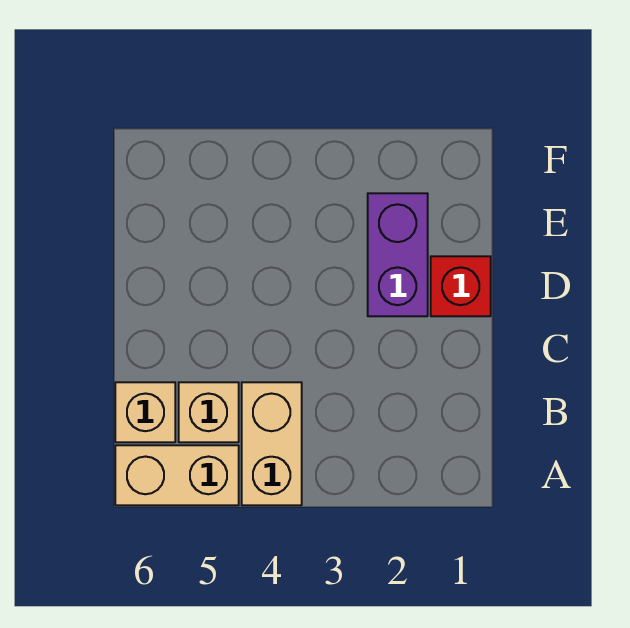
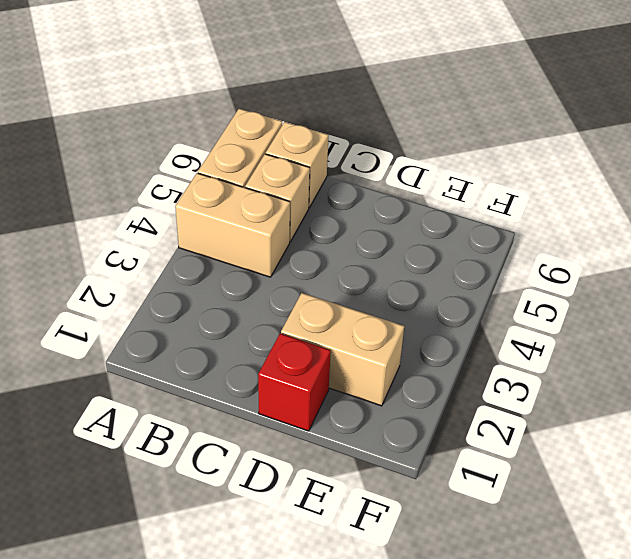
purple brick D2:E2 level 1 -> tan brick D2:E2 level 1

